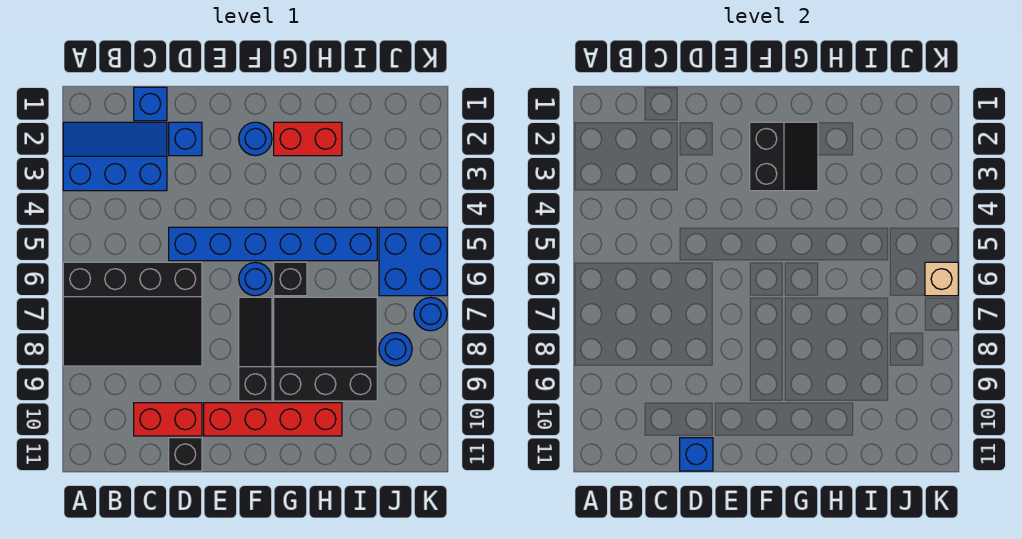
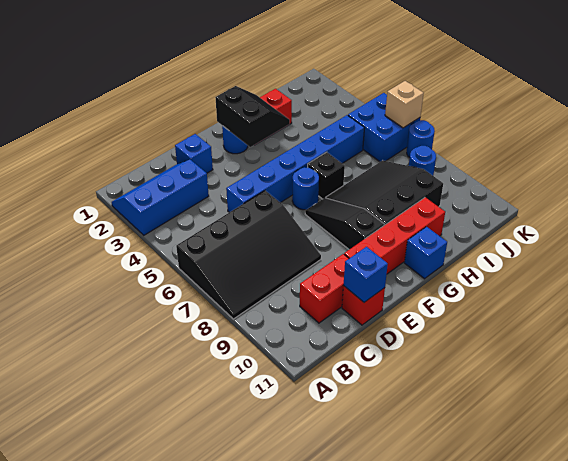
blue brick C1 level 1 -> blue brick G11 level 1
black brick D11 level 1 -> red brick D11 level 1

